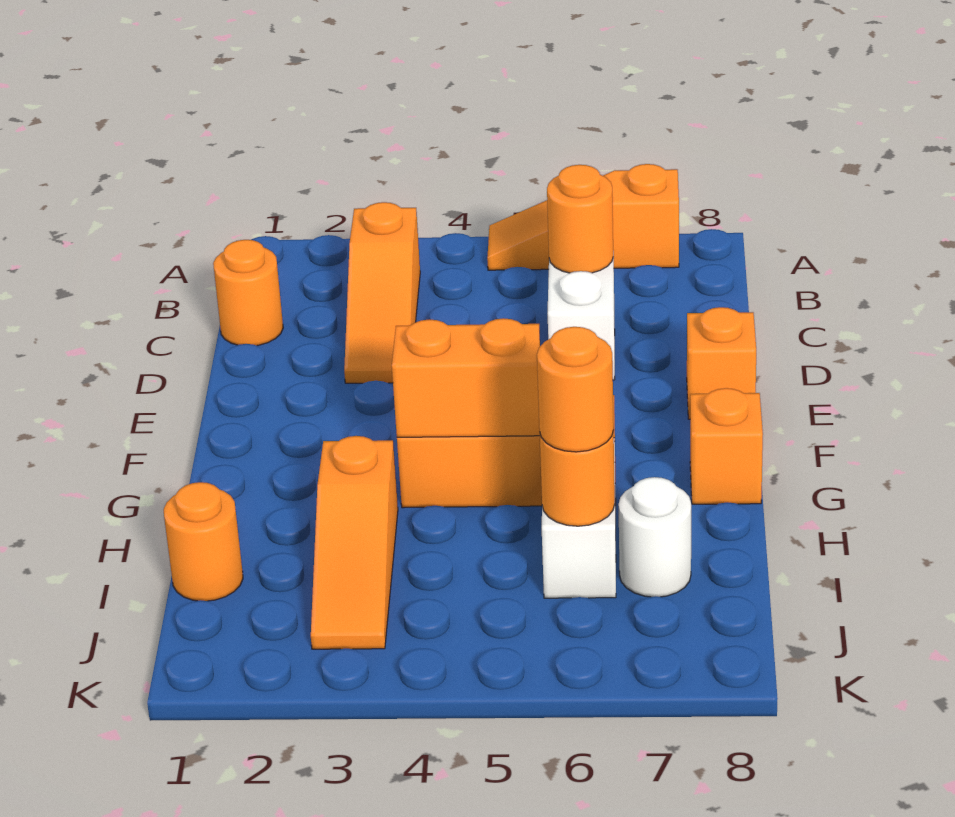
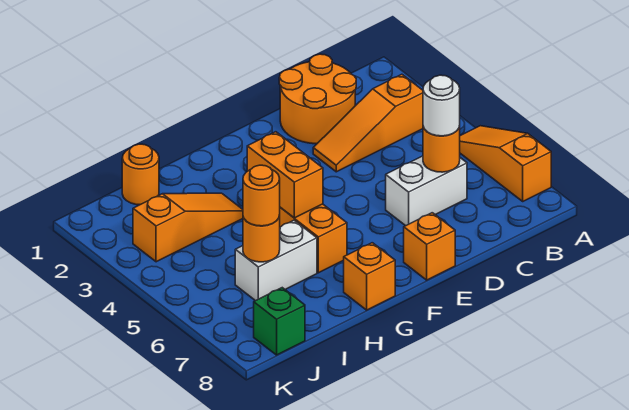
orange round brick C1 level 1 -> orange round brick C1:D2 level 1
orange slope H3:J3 level 1 top H -> orange slope H3:J3 level 1 top J
white round brick I7 level 1 -> white round brick C6 level 3
none -> green brick J8 level 1

